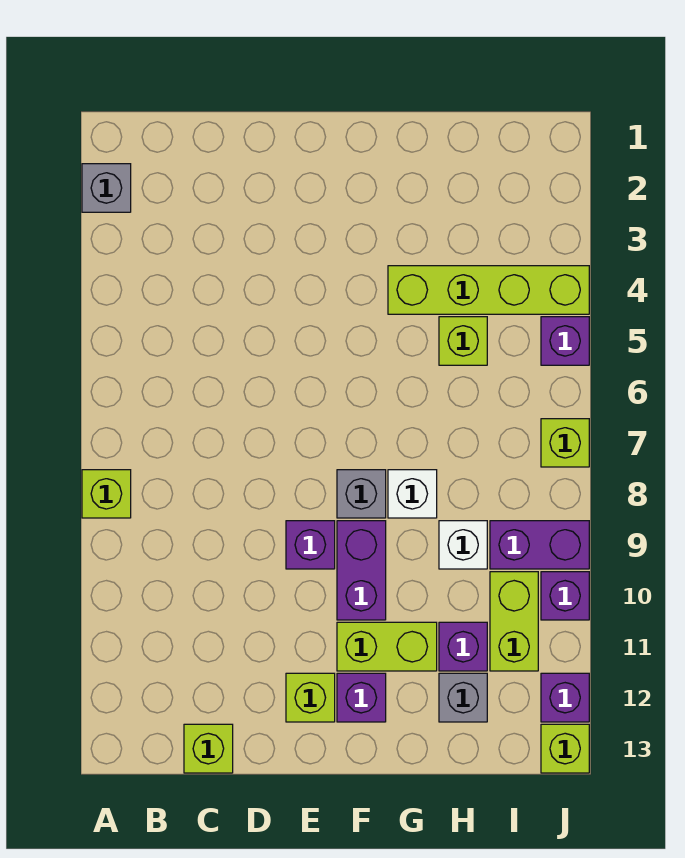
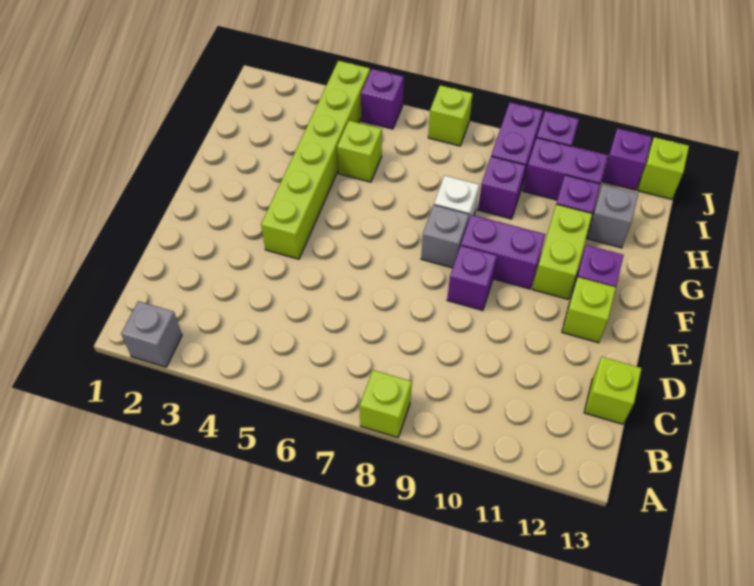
lime brick G4:J4 level 1 -> lime brick E4:J4 level 1
white brick H9 level 1 -> purple brick H9 level 1
lime brick I10:I11 level 1 -> purple brick I10:I11 level 1

